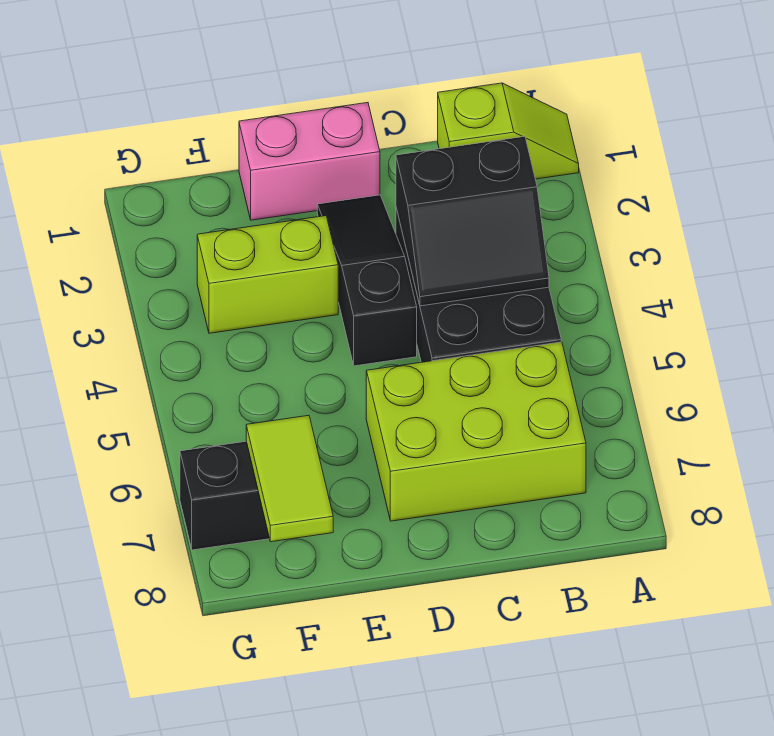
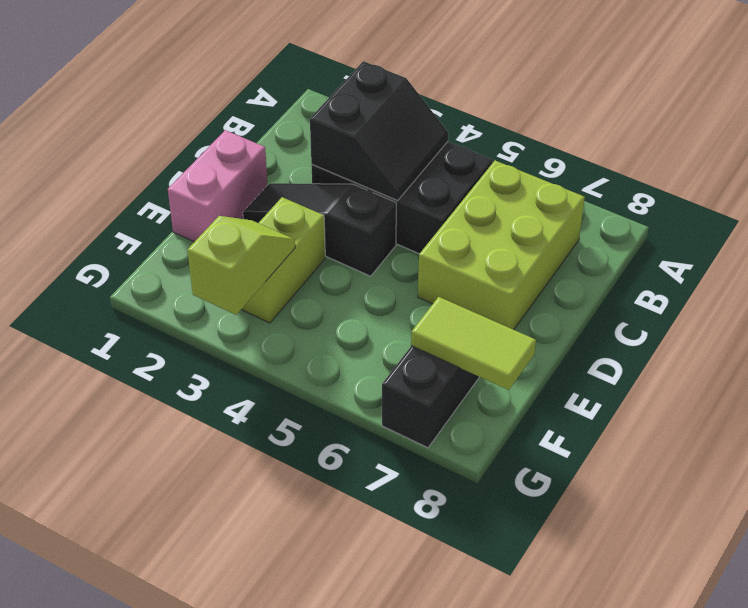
lime slope A1:B1 level 1 top B -> lime slope F3:G3 level 2 top G

